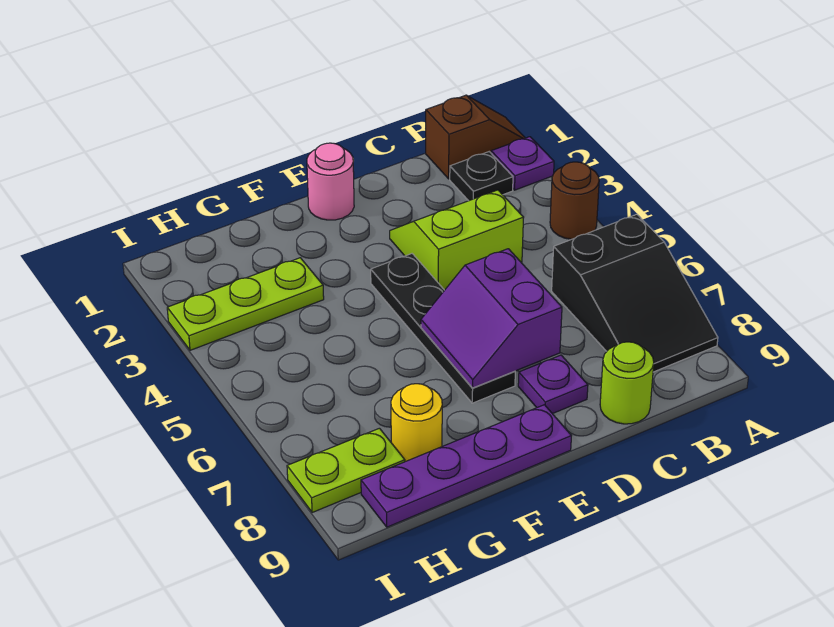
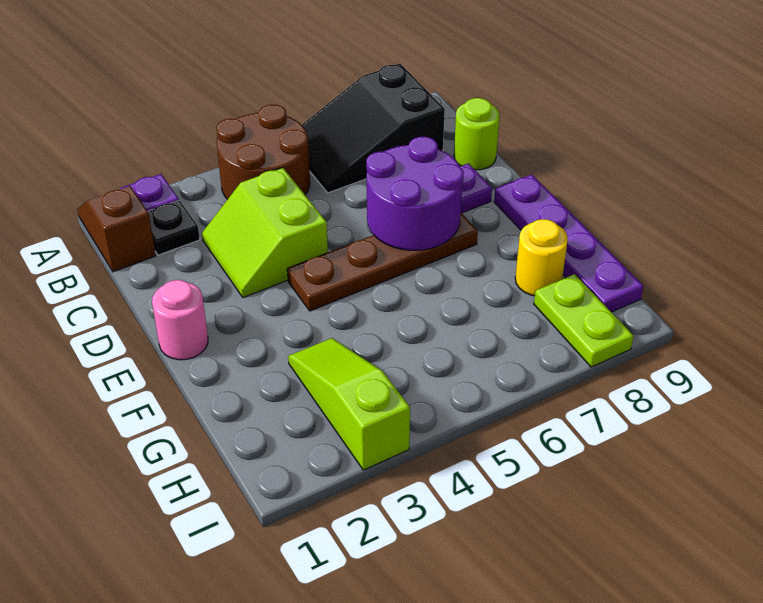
brown round brick A4 level 1 -> brown round brick A4:B5 level 1
black slope A6:B8 level 1 top 6 -> black slope A6:B8 level 1 top 8
purple slope D6:E7 level 2 top D -> purple round brick D6:E7 level 2
black plate E4:E7 level 1 -> brown plate E4:E7 level 1
lime plate G3:I3 level 1 -> lime slope G3:I3 level 1 top I

